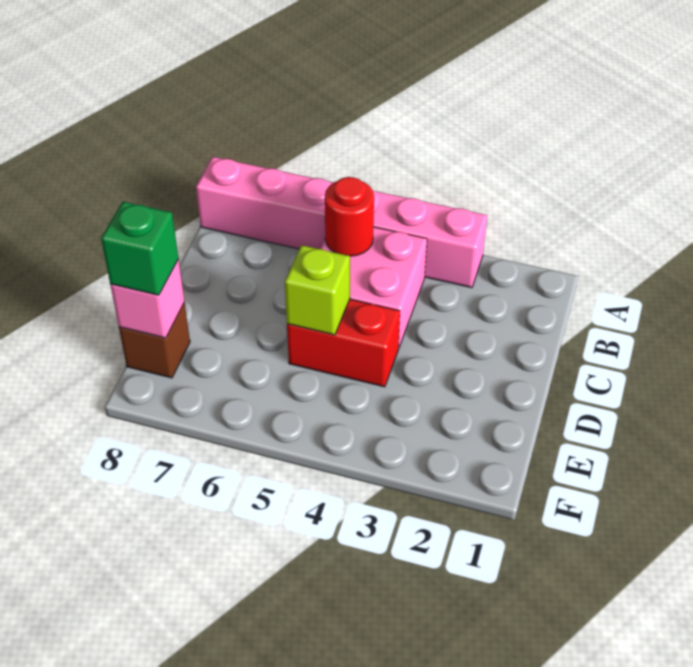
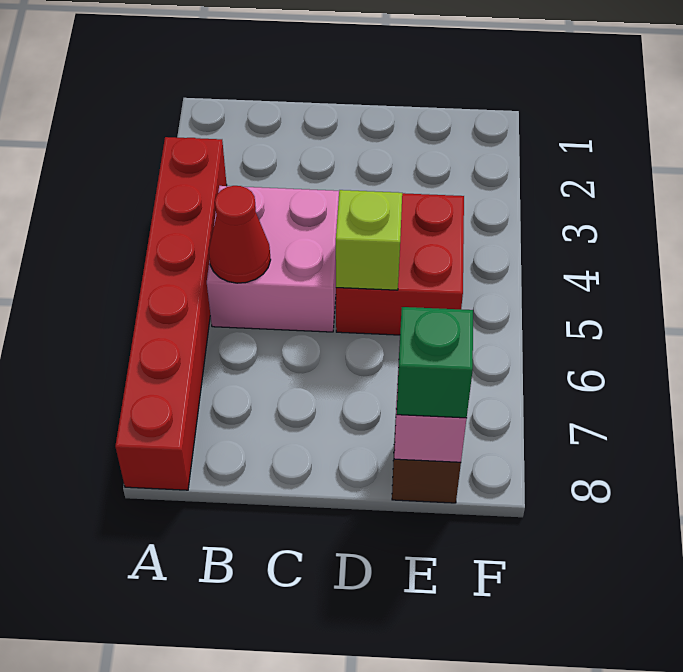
pink brick A3:A8 level 1 -> red brick A3:A8 level 1
red round brick B5 level 2 -> red cone B5 level 2
red brick D4:D5 level 1 -> red brick D4:E5 level 1

